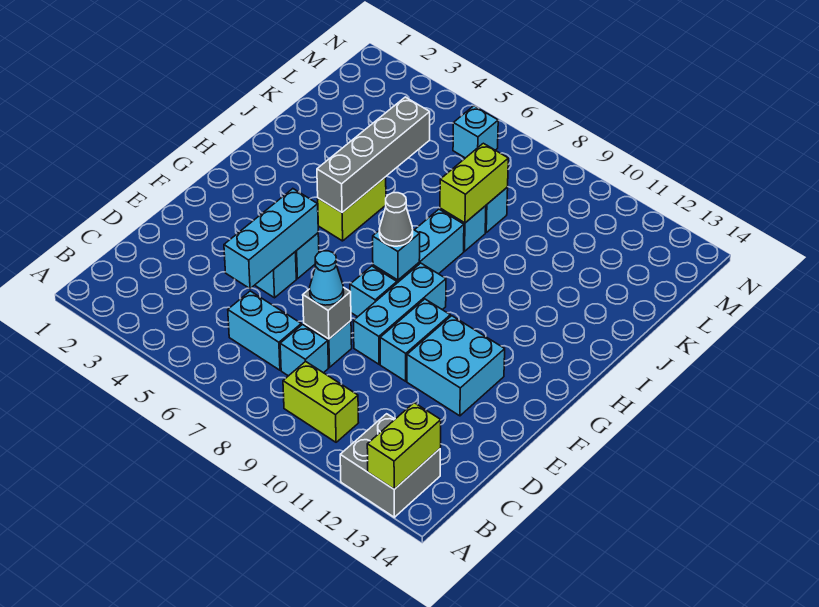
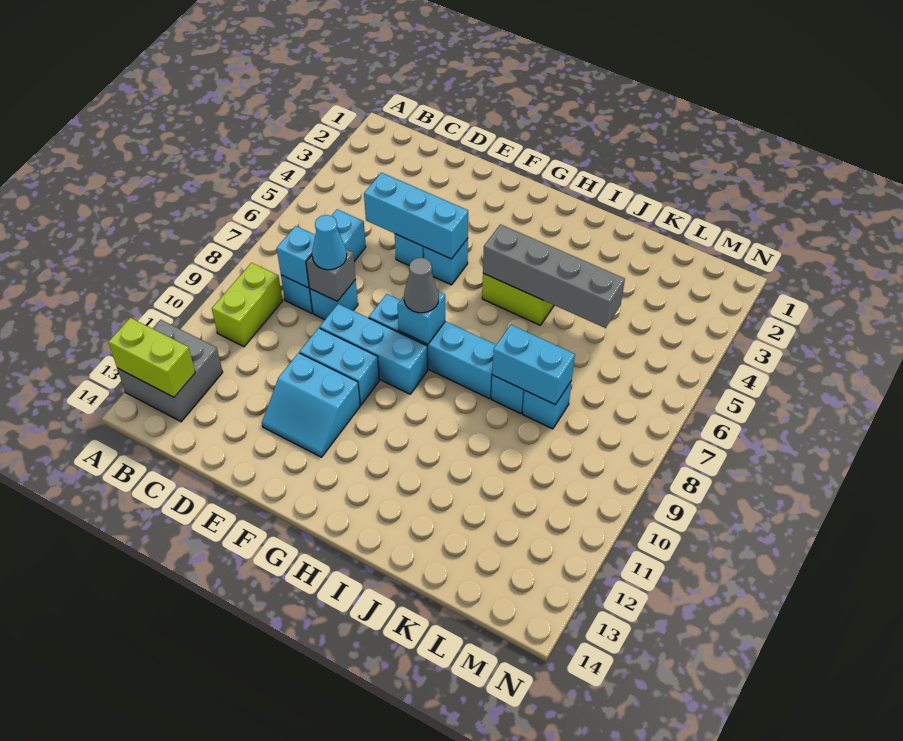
cyan brick E11:F12 level 1 -> cyan slope E11:F12 level 1 top 11
lime brick J8:K8 level 2 -> cyan brick J8:K8 level 2
cyan brick M6 level 1 -> cyan brick C8 level 2

